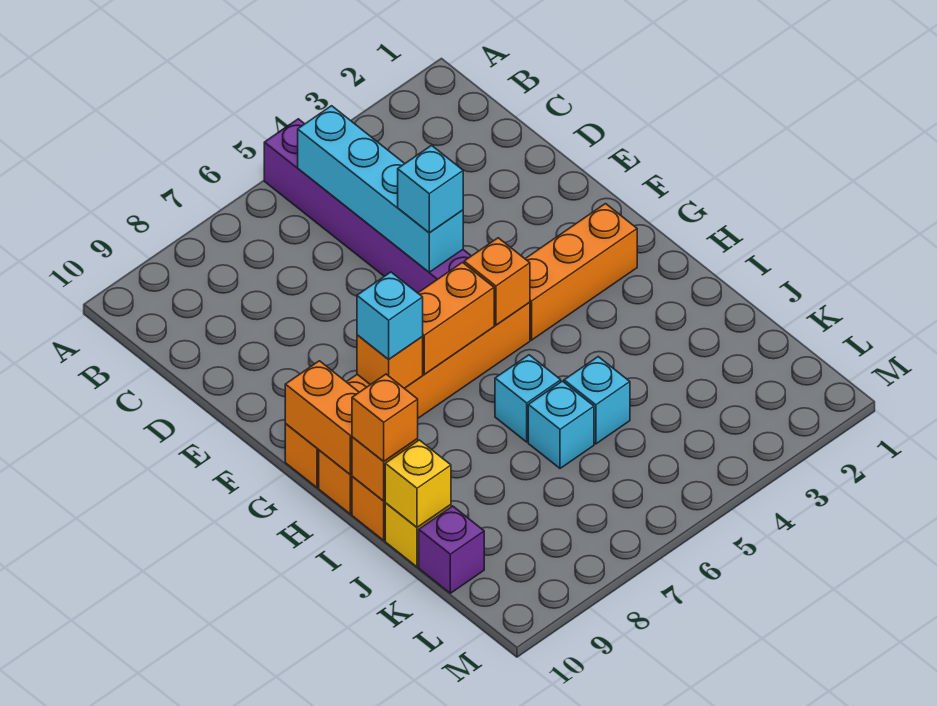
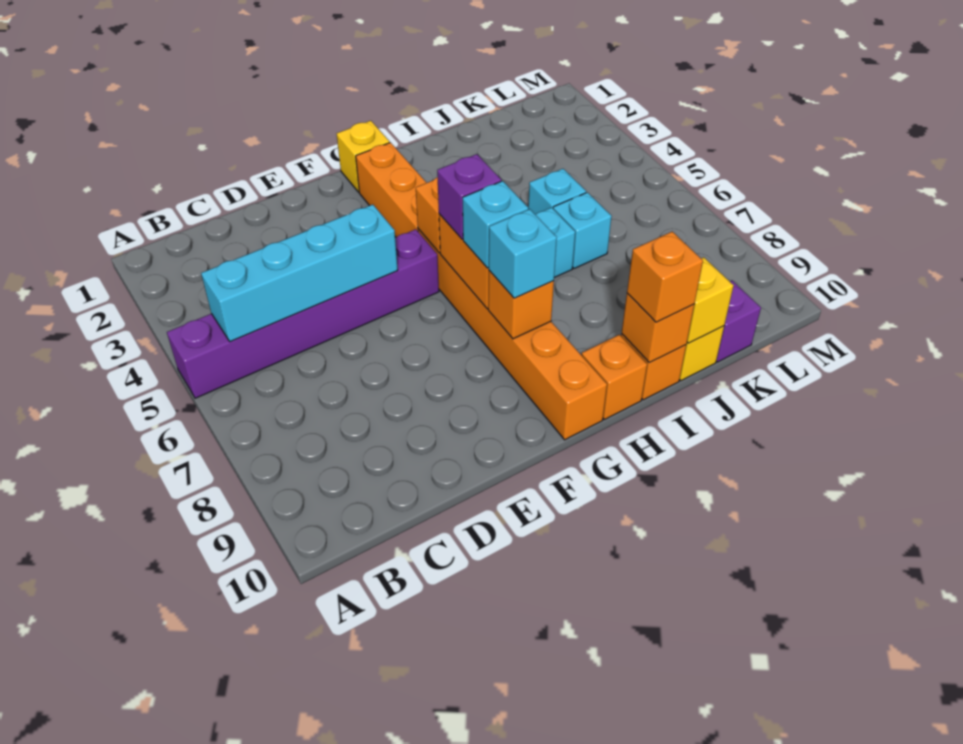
cyan brick E5 level 3 -> cyan brick G7 level 3
none -> yellow brick G1 level 1
none -> purple brick G6 level 3
orange brick G10:H10 level 2 -> none

